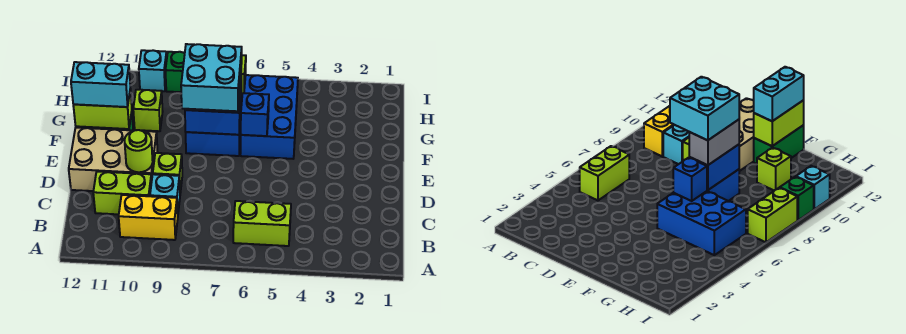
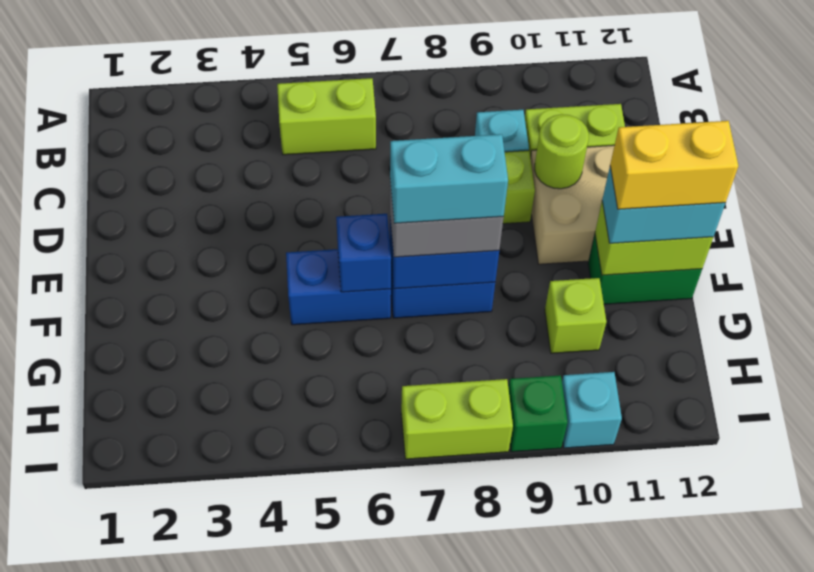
yellow brick B9:B10 level 1 -> yellow brick F11:F12 level 4
cyan brick E7:F8 level 4 -> cyan brick F7:F8 level 4
blue brick F5:H6 level 1 -> blue brick F5:F6 level 1

